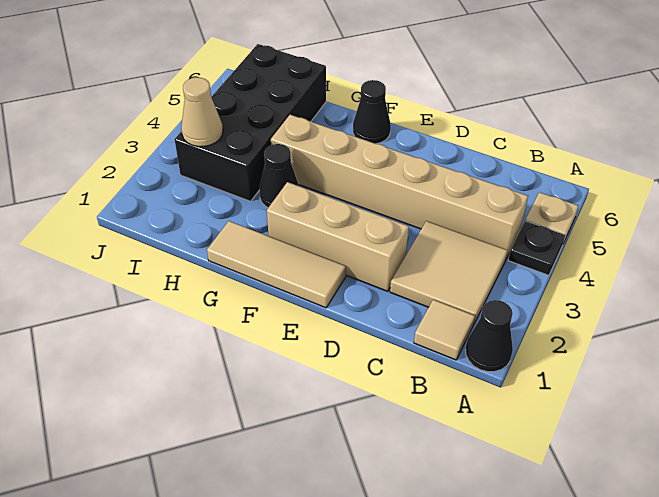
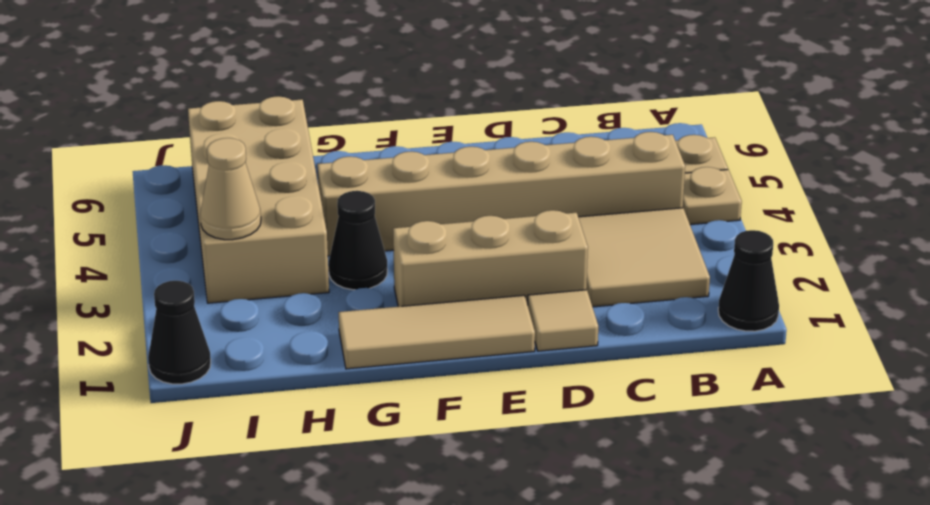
black plate A4 level 1 -> tan plate A4 level 1
tan tile B1 level 1 -> tan tile D1 level 1
black cone F6 level 1 -> black cone J1 level 1
black brick H3:I6 level 1 -> tan brick H3:I6 level 1

